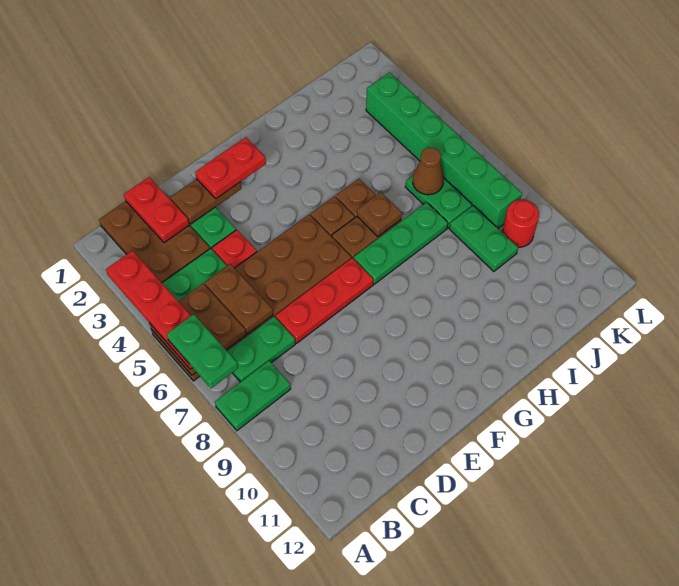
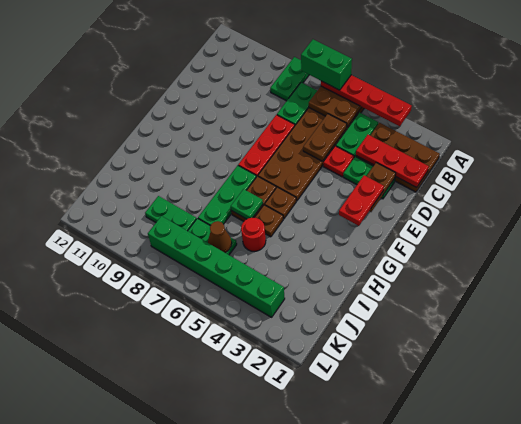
green plate A6:A7 level 4 -> green brick A6:A7 level 4
red plate C1:C2 level 2 -> red plate C1:C3 level 2
brown plate C5:C6 level 2 -> brown plate C5:D5 level 2
brown plate H6 level 2 -> green plate H6 level 2
red round brick K9 level 1 -> red round brick I5 level 1

